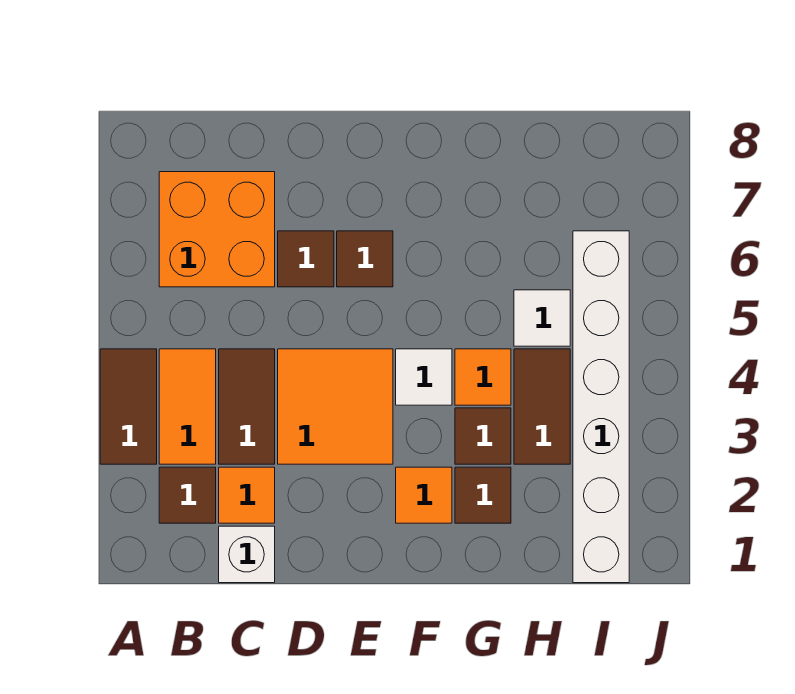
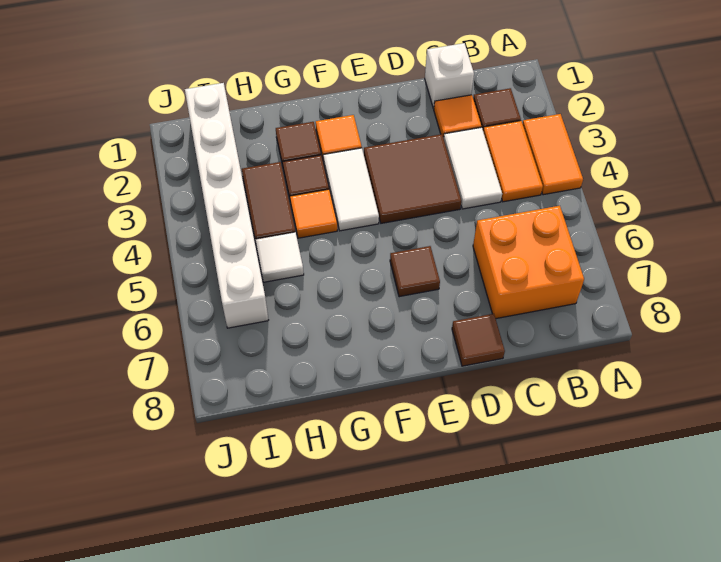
brown tile A3:A4 level 1 -> orange tile A3:A4 level 1
brown tile C3:C4 level 1 -> white tile C3:C4 level 1
orange tile D3:E4 level 1 -> brown tile D3:E4 level 1
brown tile D6 level 1 -> brown tile D8 level 1
white tile F4 level 1 -> white tile F3:F4 level 1

